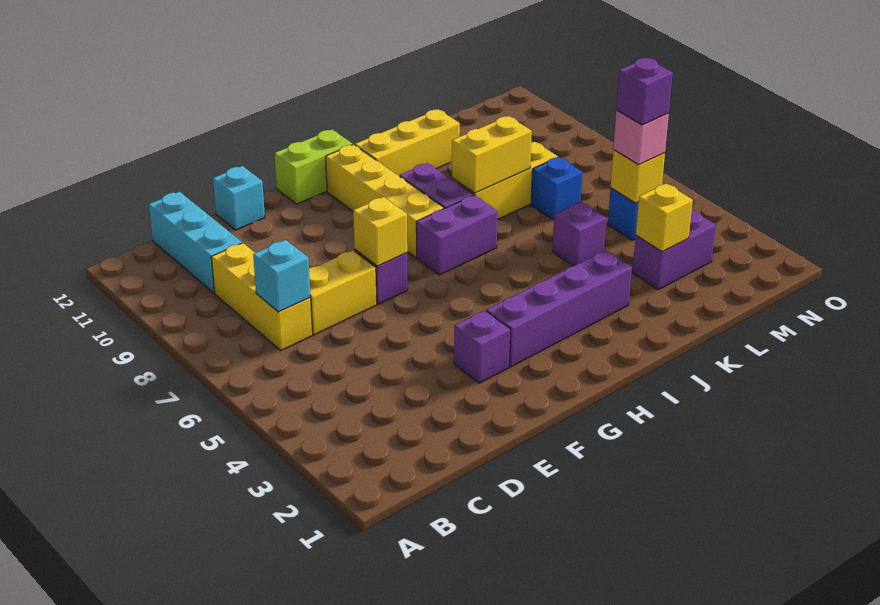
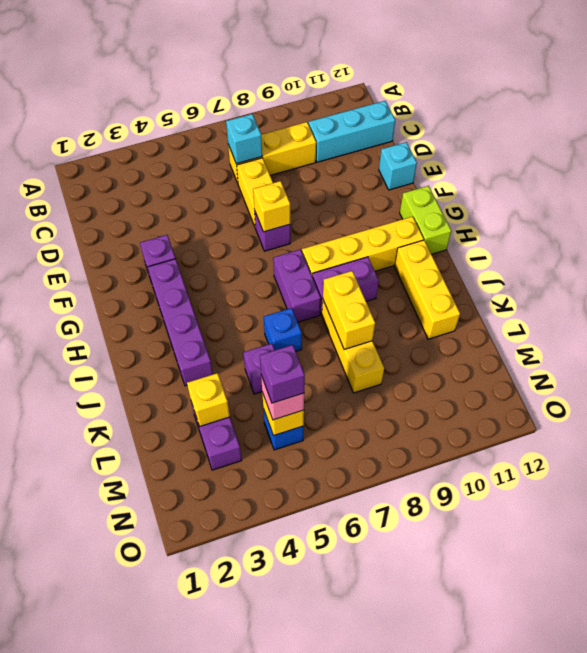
blue brick L7 level 1 -> blue brick J6 level 1

